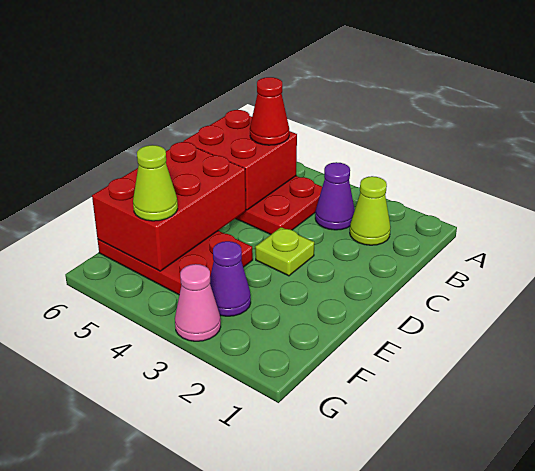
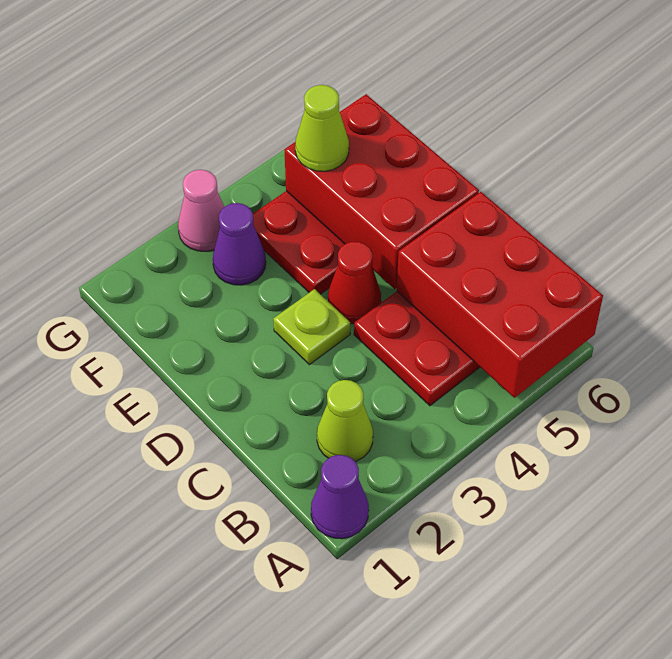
purple cone B3 level 1 -> purple cone A1 level 1
red brick B5:C6 level 2 -> red brick A5:C6 level 2
red cone B5 level 3 -> red cone D4 level 1

